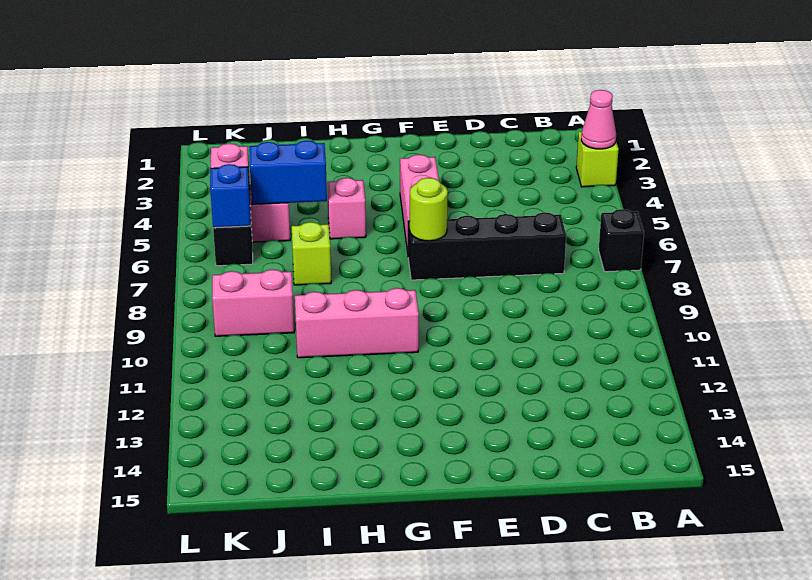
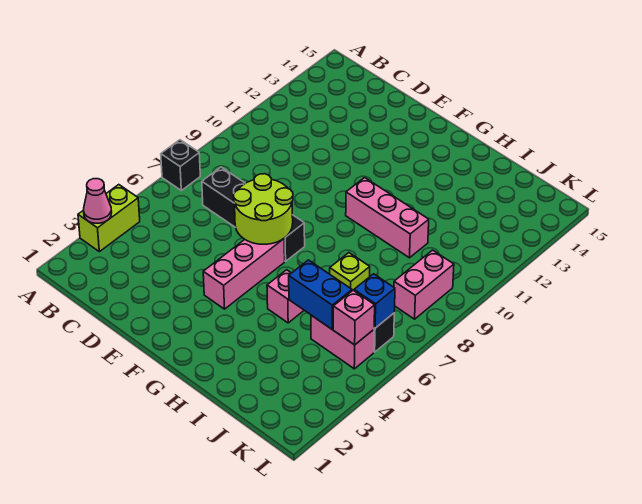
lime brick A3 level 1 -> lime brick A3:A4 level 1
lime round brick F7 level 2 -> lime round brick E6:F7 level 2
pink brick J9:K9 level 1 -> pink brick K8:K9 level 1

